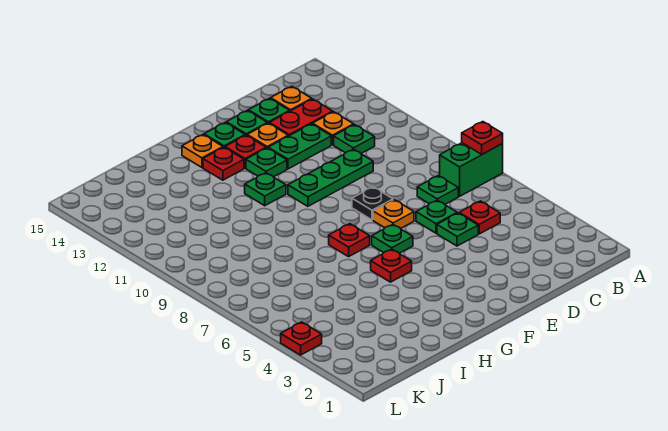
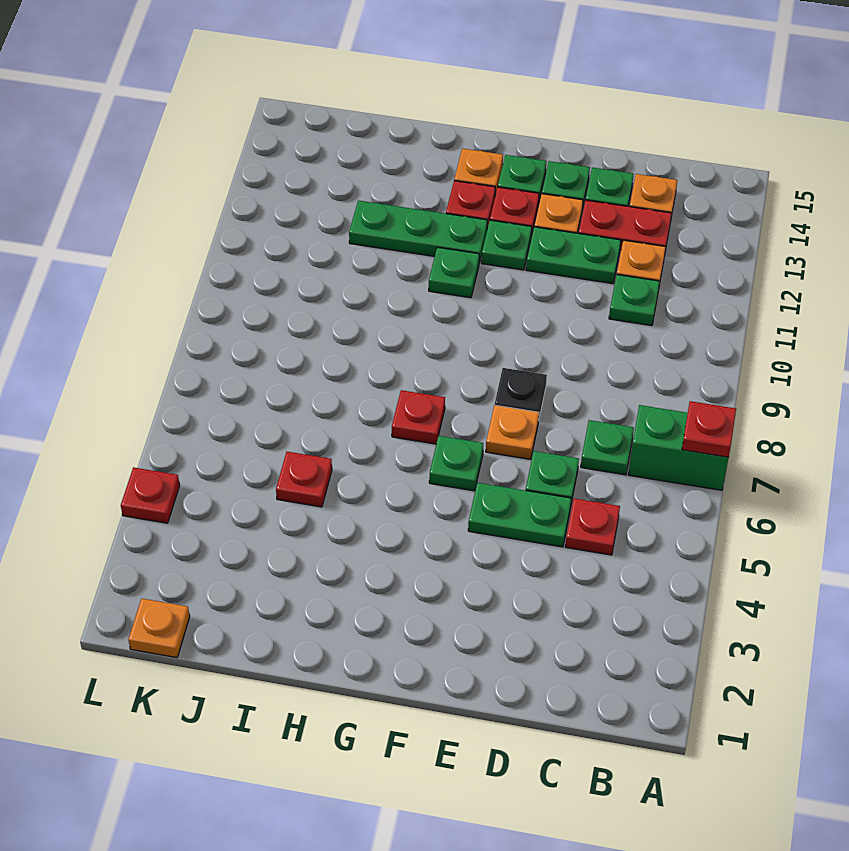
green plate D5 level 1 -> green plate D5:E5 level 1
green plate D10:F10 level 1 -> green plate G12:I12 level 1
red plate G5 level 1 -> red plate I5 level 1
none -> orange plate K1 level 1

